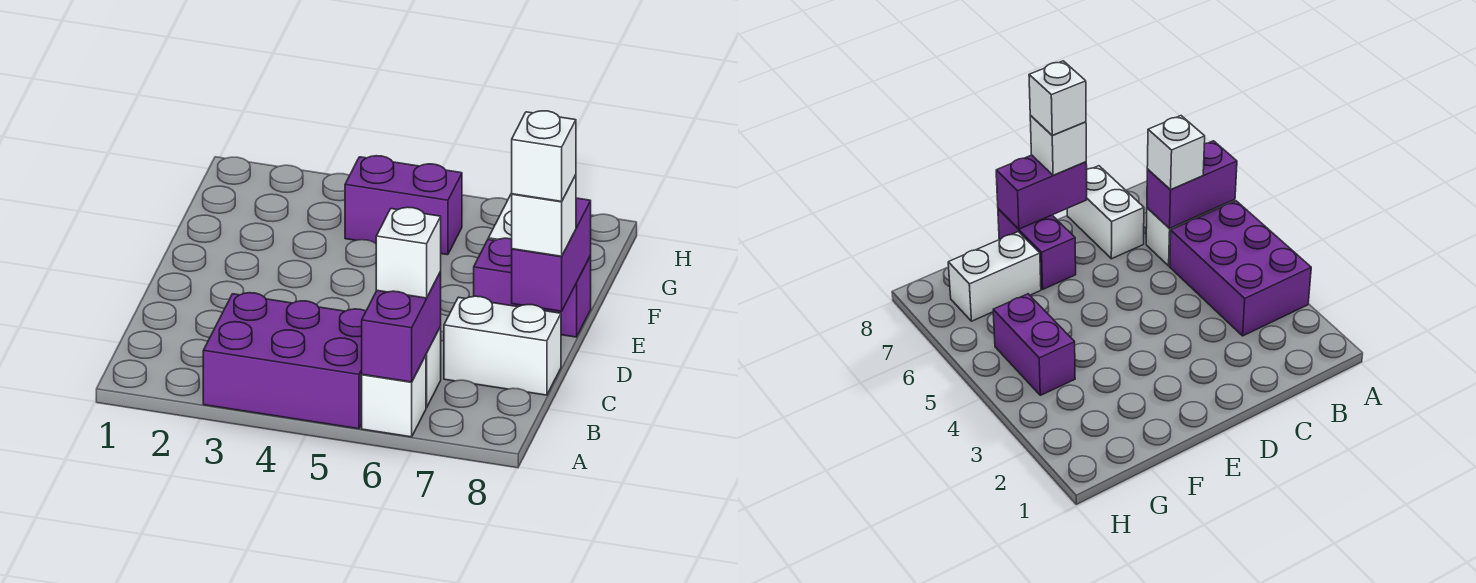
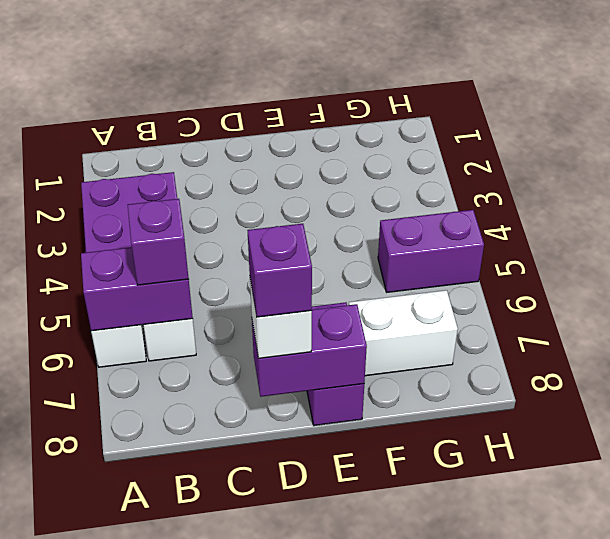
white brick B6 level 3 -> purple brick B6 level 3
white brick C7:C8 level 1 -> none
white brick D8 level 4 -> purple brick D8 level 4
purple brick G4:G5 level 1 -> purple brick G5:H5 level 1

